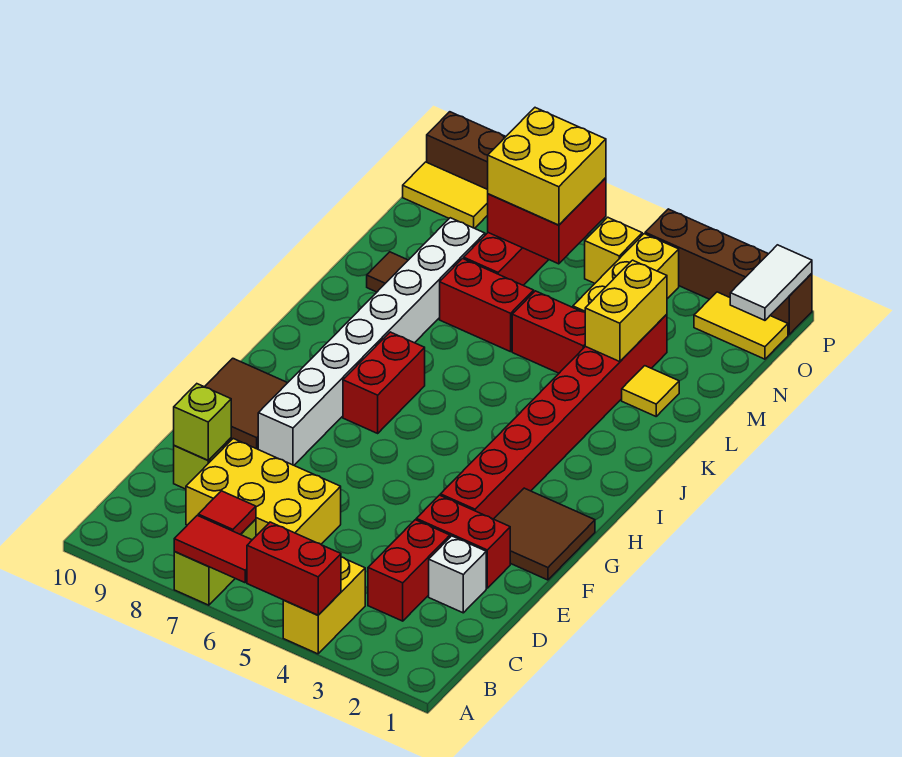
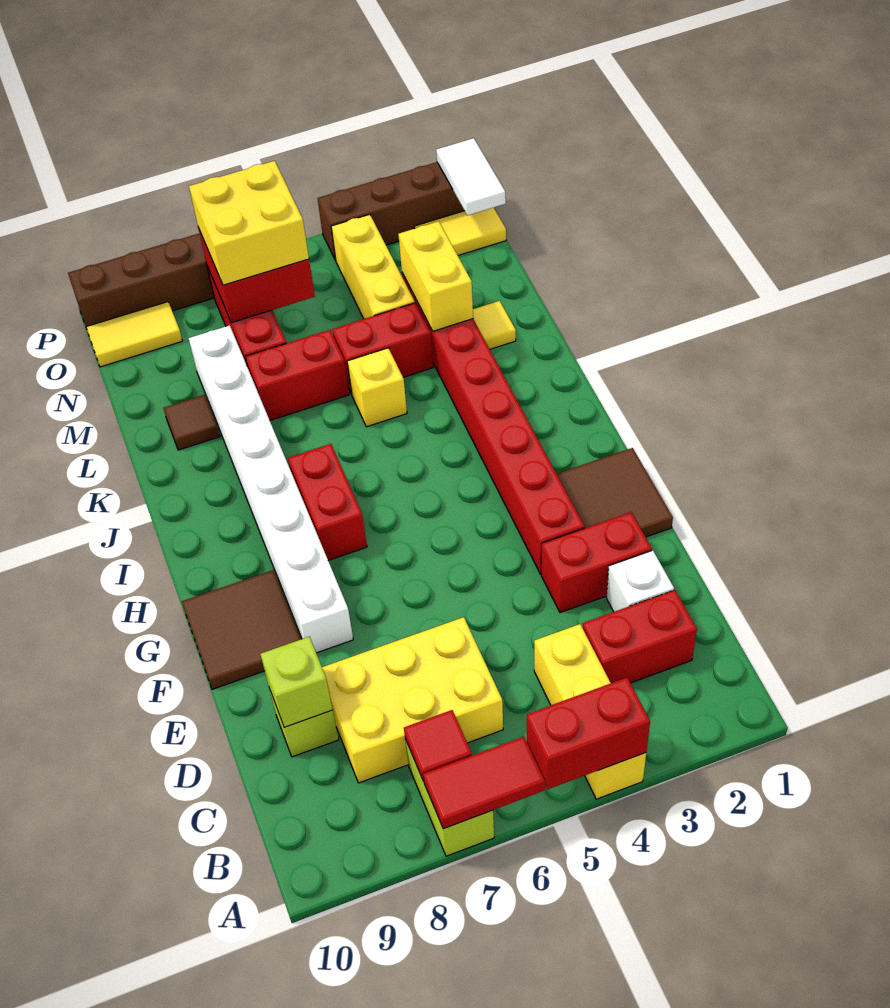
yellow brick A4:B4 level 1 -> yellow brick A4:C4 level 1
red brick C3:D3 level 1 -> red brick C2:C3 level 1
yellow brick O5 level 1 -> yellow brick K5 level 1

